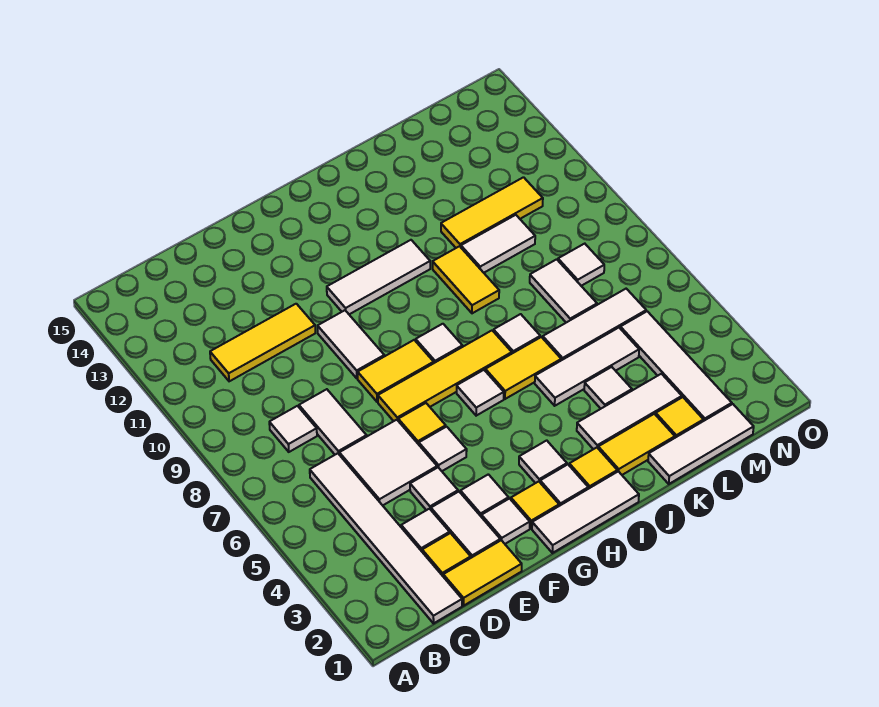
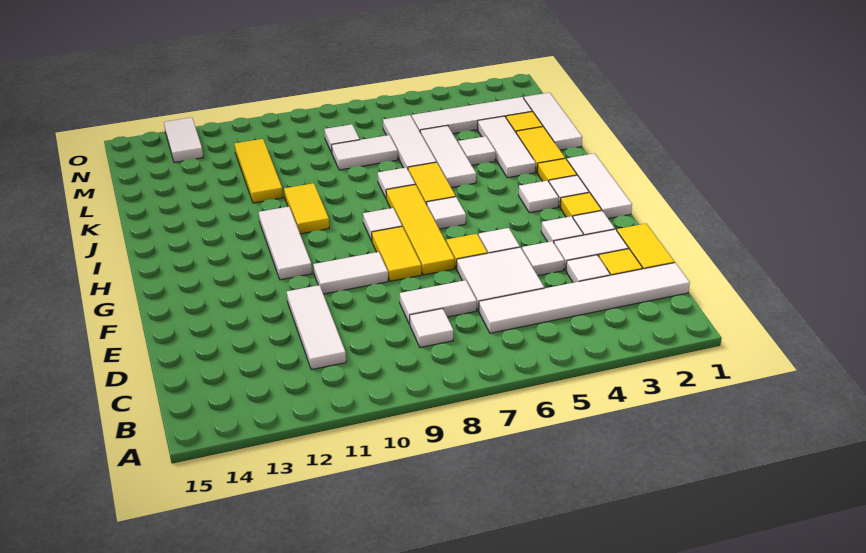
yellow tile C11:E11 level 1 -> white tile C11:E11 level 1
yellow tile J9:J10 level 1 -> yellow tile I10:J10 level 1
white tile K10:L10 level 1 -> white tile N13:O13 level 1

